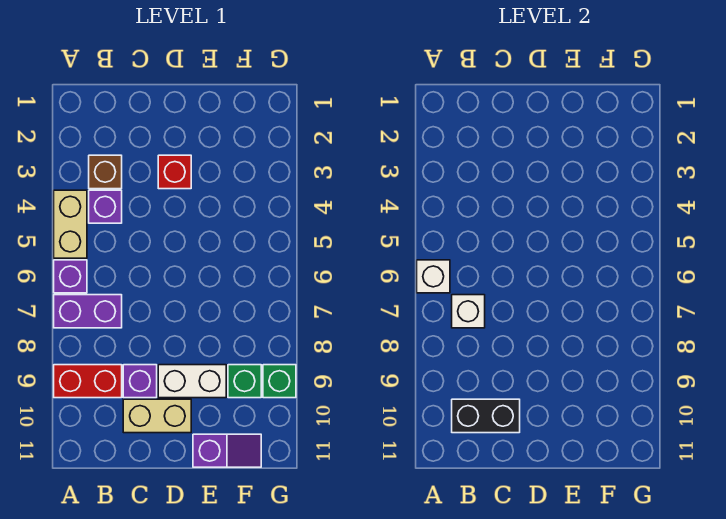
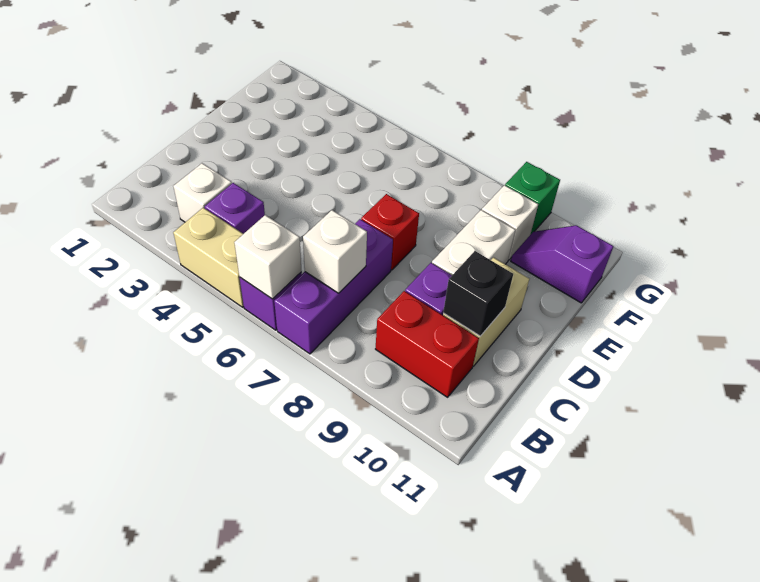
purple brick A7:B7 level 1 -> purple brick A7:C7 level 1
red brick A9:B9 level 1 -> red brick B9:B10 level 1
brown brick B3 level 1 -> white brick B3 level 1
black brick B10:C10 level 2 -> black brick C10 level 2
red brick D3 level 1 -> red brick D7 level 1
purple slope E11:F11 level 1 top E -> purple slope F10:F11 level 1 top 11
green brick F9 level 1 -> white brick F9 level 1

